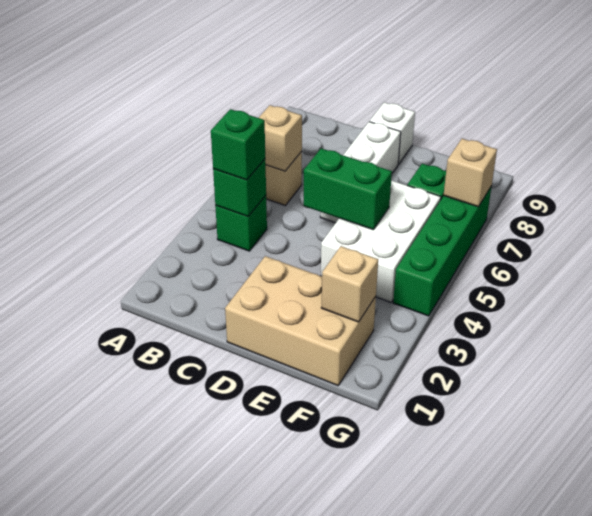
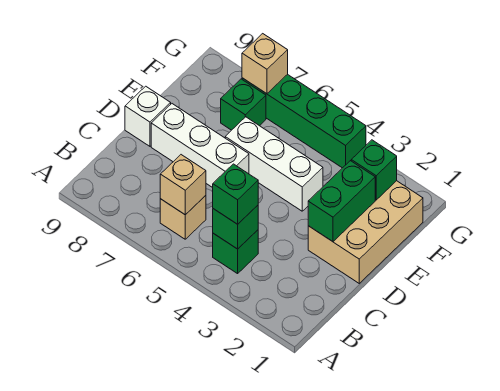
green brick D5:E5 level 2 -> green brick D2:E2 level 2
white brick E4:F6 level 1 -> white brick E4:E6 level 1
tan brick F2 level 2 -> green brick F2 level 2

